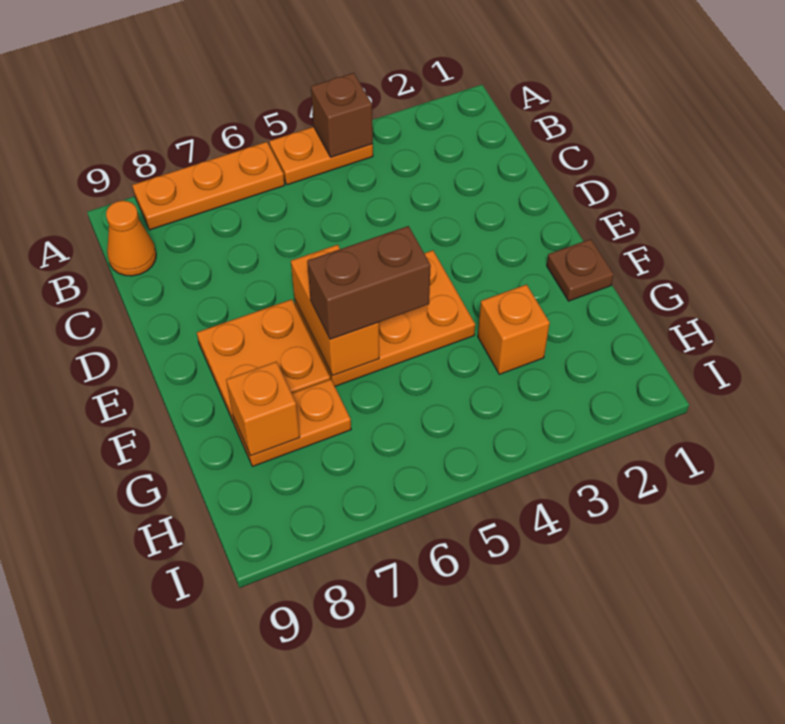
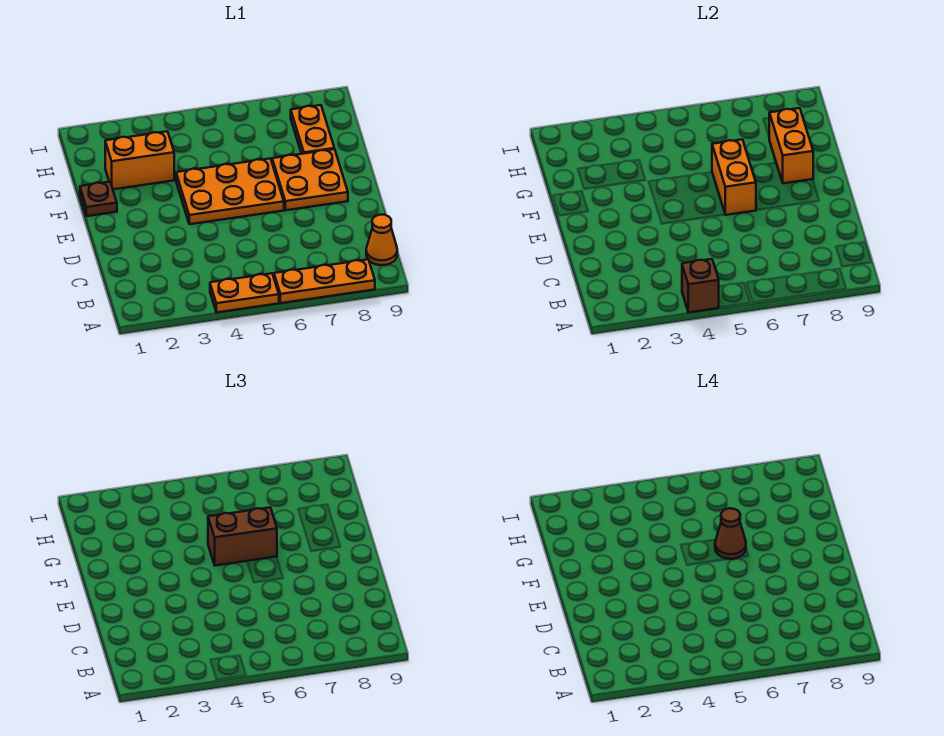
none -> brown cone F6 level 4
orange brick G3 level 1 -> orange brick G2:G3 level 1
orange plate G7:G8 level 1 -> orange plate G8:H8 level 1
orange brick G8 level 2 -> orange brick F8:G8 level 2

